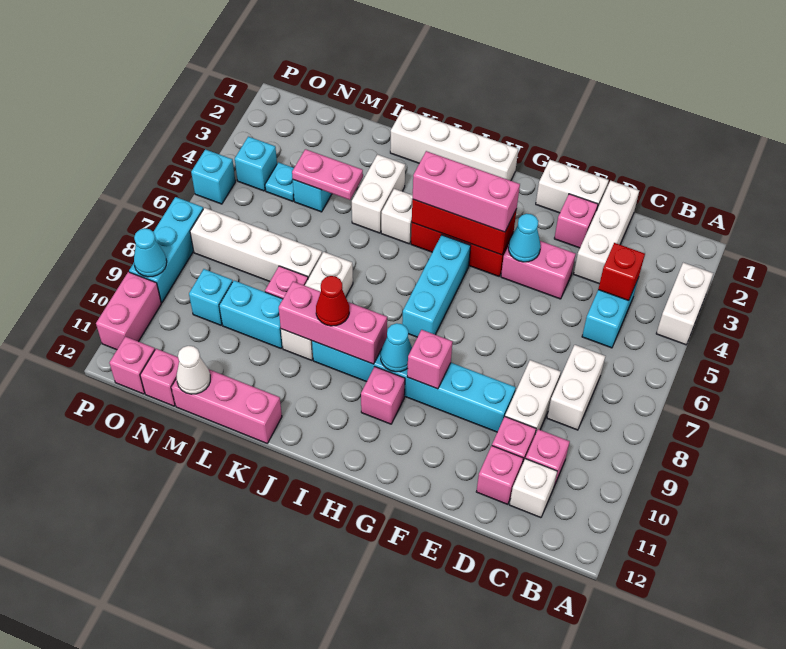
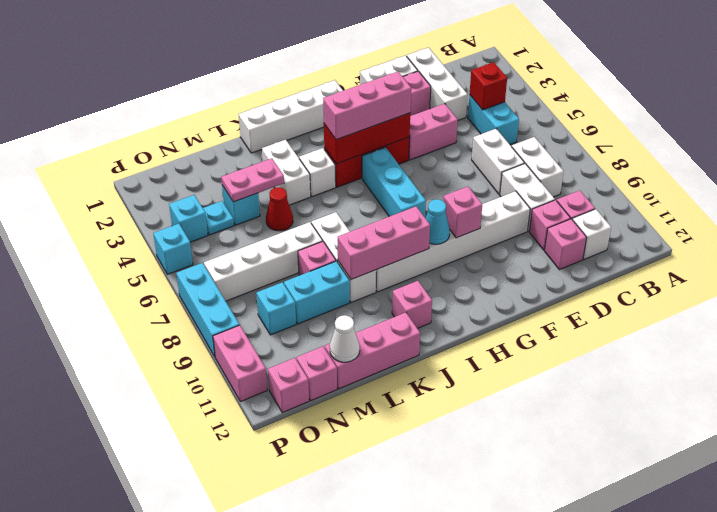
white brick A3:A4 level 1 -> white brick D6:D7 level 1
cyan brick E9:J9 level 1 -> white brick E9:J9 level 1
cyan cone F4 level 2 -> none
pink brick H10 level 1 -> pink brick J11 level 1
red cone J9 level 3 -> red cone L5 level 1
cyan cone P9 level 2 -> none

